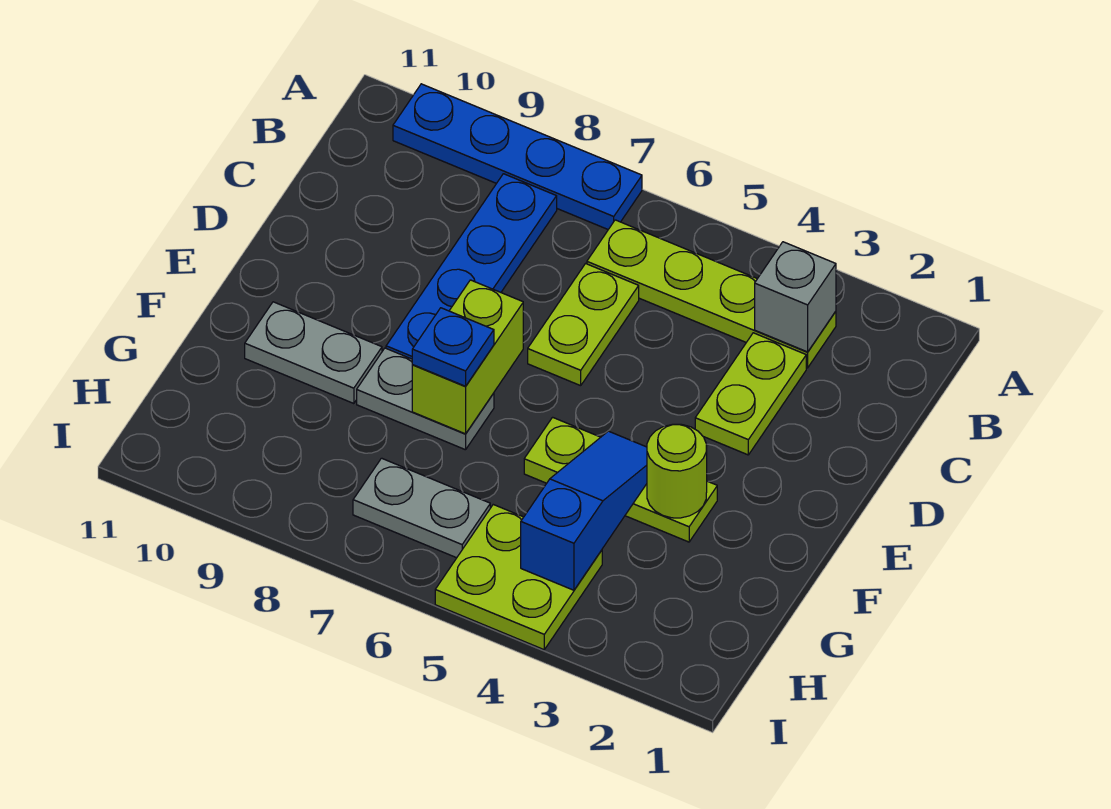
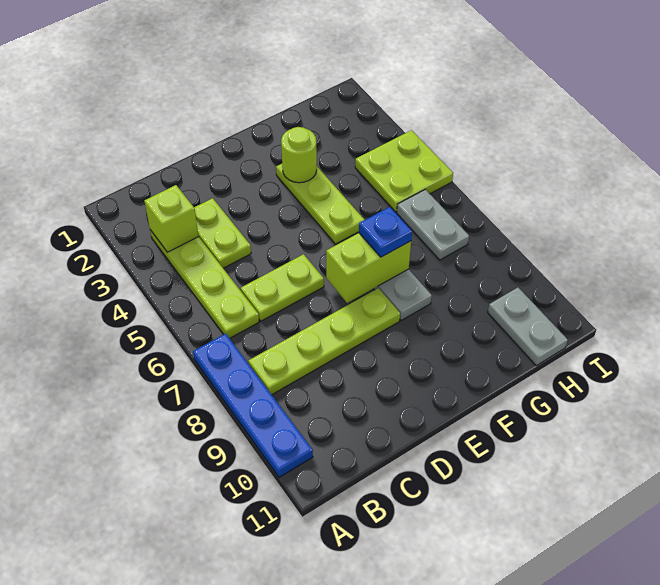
grey brick B3 level 2 -> lime brick B3 level 2
blue plate B8:E8 level 1 -> lime plate B8:E8 level 1
lime plate C3:D3 level 1 -> lime plate C3:C4 level 1
blue slope F4:H4 level 2 top H -> none
grey plate F9:F10 level 1 -> grey plate H10:H11 level 1

